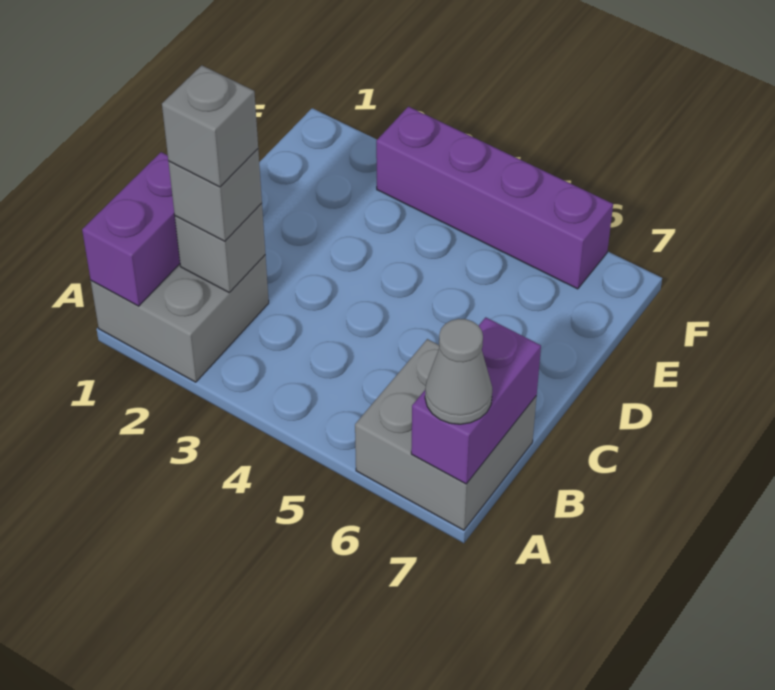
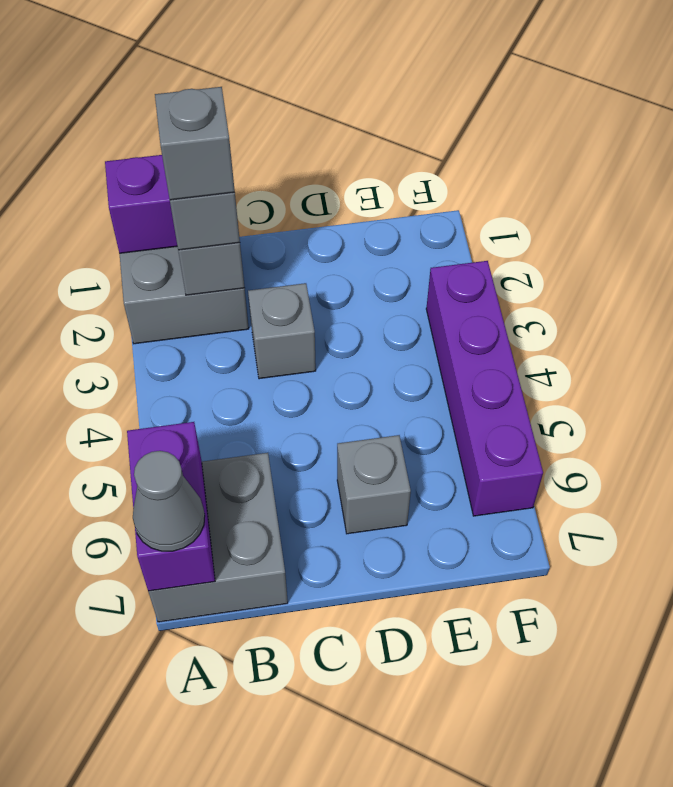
purple brick A7:B7 level 2 -> purple brick A6:A7 level 2
none -> grey brick C3 level 1
none -> grey brick D6 level 1

